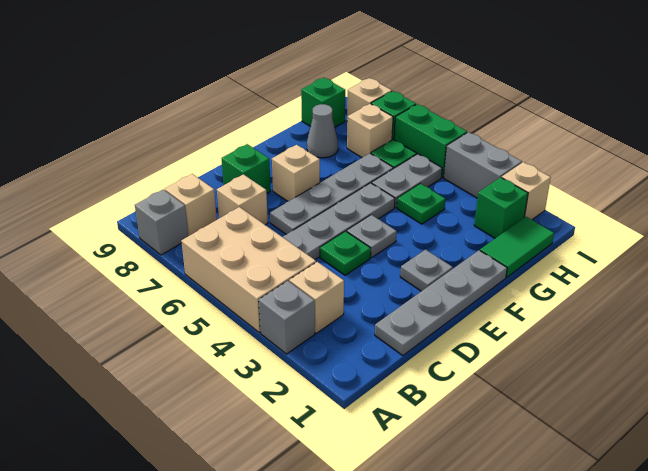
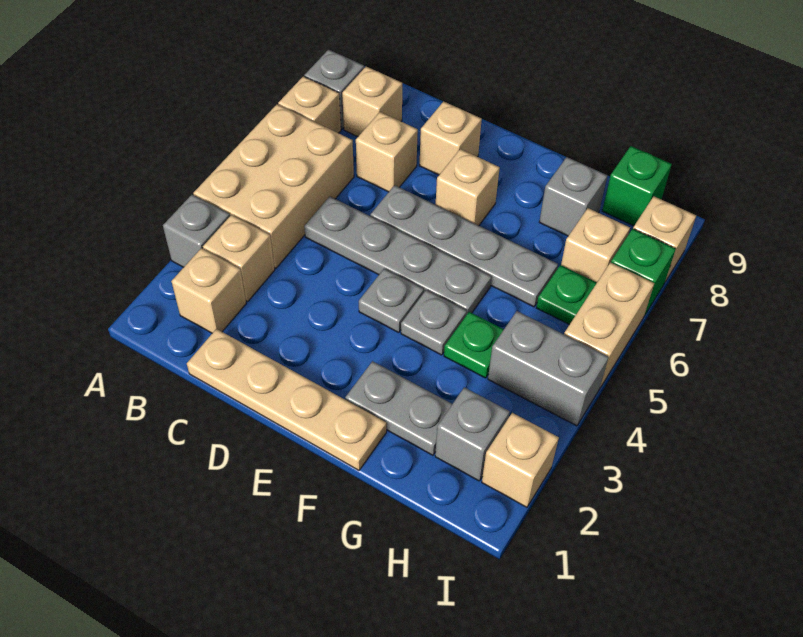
none -> tan brick A7 level 1
none -> tan brick B2 level 1
grey plate C1:F1 level 1 -> tan plate C1:F1 level 1
green plate D4 level 1 -> none
green brick D8 level 1 -> tan brick D8 level 1
grey plate E2 level 1 -> grey plate F4 level 1
green tile G1:H1 level 1 -> none
grey plate G5:H5 level 1 -> grey plate F2:G2 level 1
grey cone G8 level 1 -> grey brick G8 level 1
green brick H2 level 1 -> grey brick H2 level 1
grey brick I3:I4 level 1 -> grey brick H4:I4 level 1
green brick I5:I6 level 1 -> tan brick I5:I6 level 1

